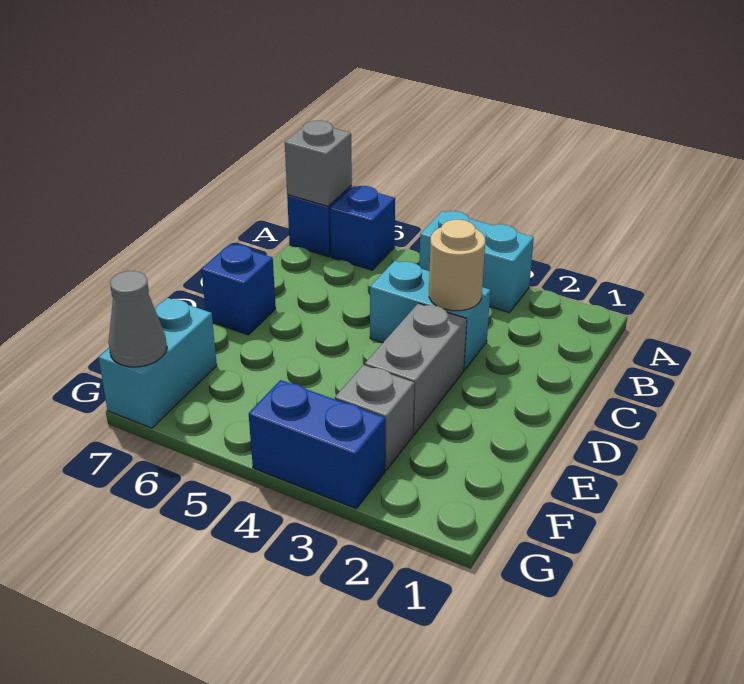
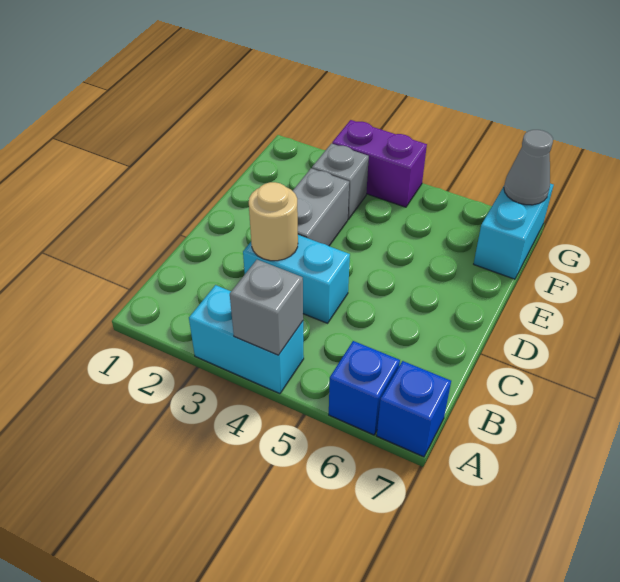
grey brick A7 level 2 -> grey brick A4 level 2
blue brick D7 level 1 -> none
blue brick G3:G4 level 1 -> purple brick G3:G4 level 1

